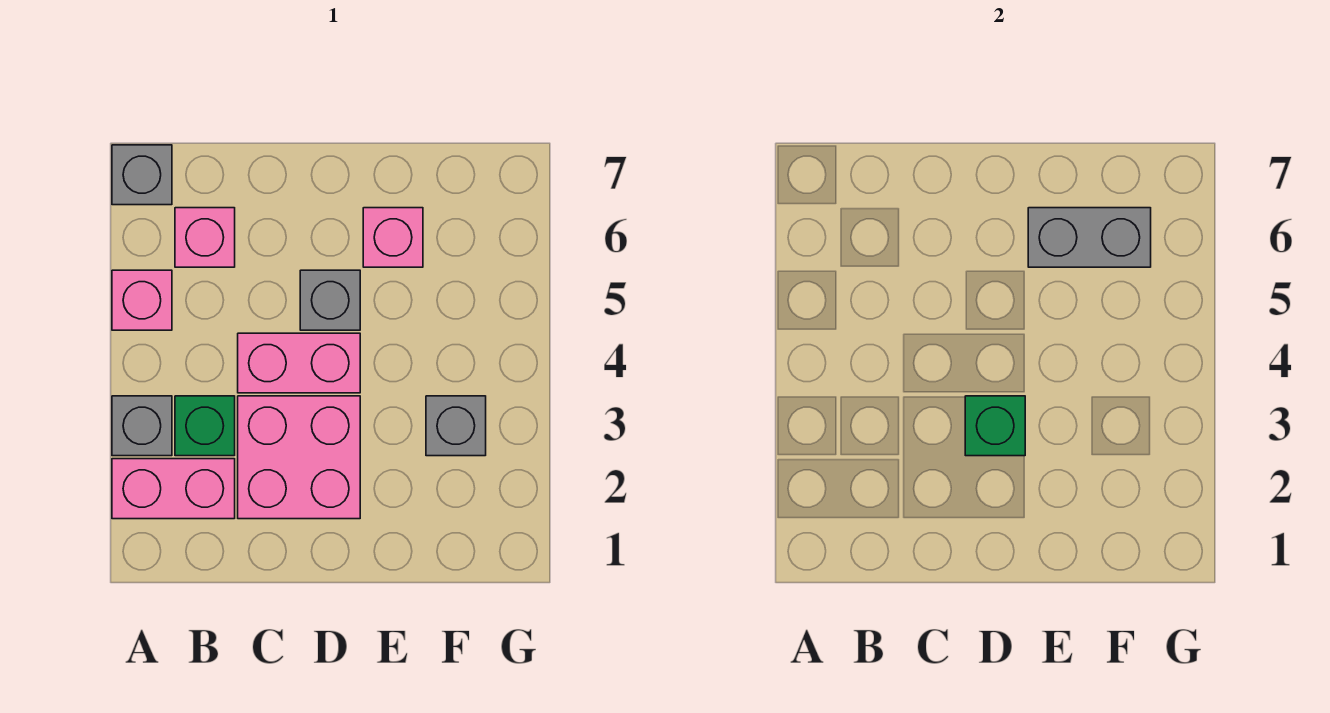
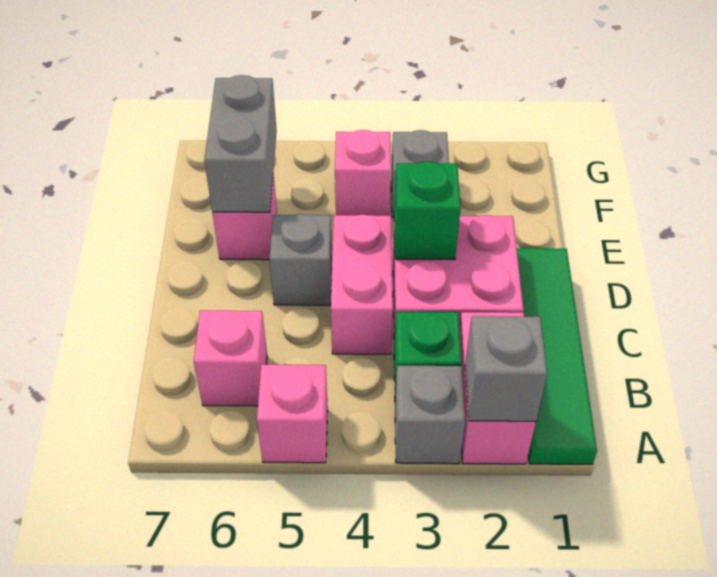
none -> green tile A1:D1 level 1
grey brick A7 level 1 -> grey brick A2 level 2
none -> pink brick F4 level 1

